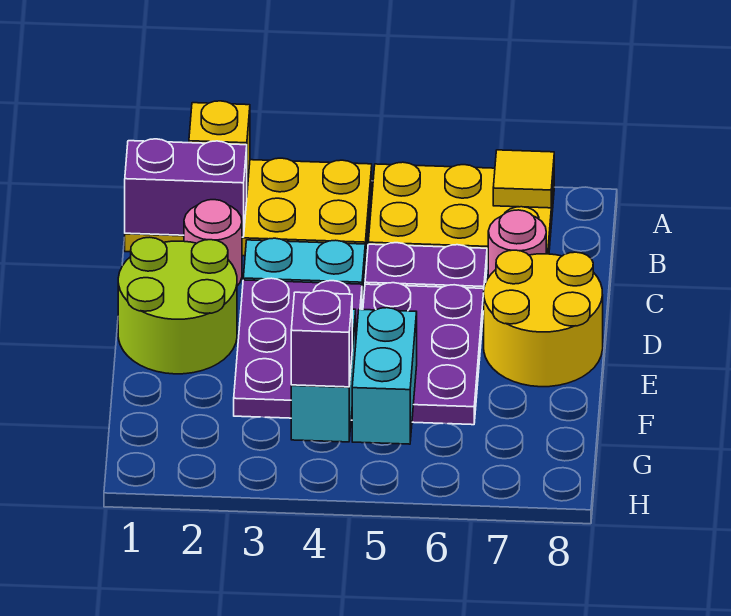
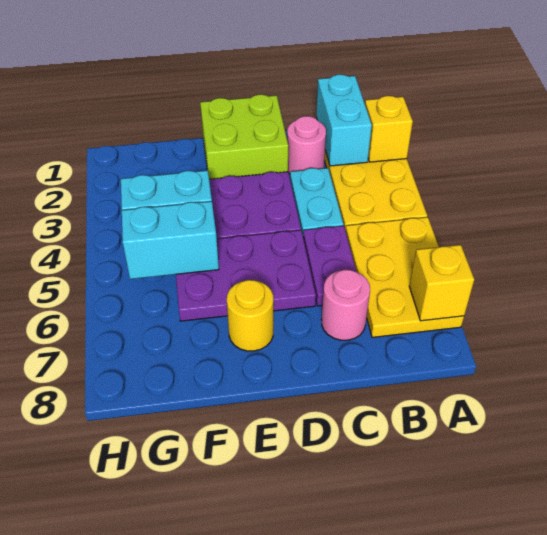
yellow tile A7 level 2 -> yellow brick A7 level 2
purple brick B1:B2 level 2 -> cyan brick B1:B2 level 2
lime round brick D1:E2 level 1 -> lime brick D1:E2 level 1
yellow round brick D7:E8 level 1 -> yellow round brick E7 level 1
purple brick G4 level 3 -> none

